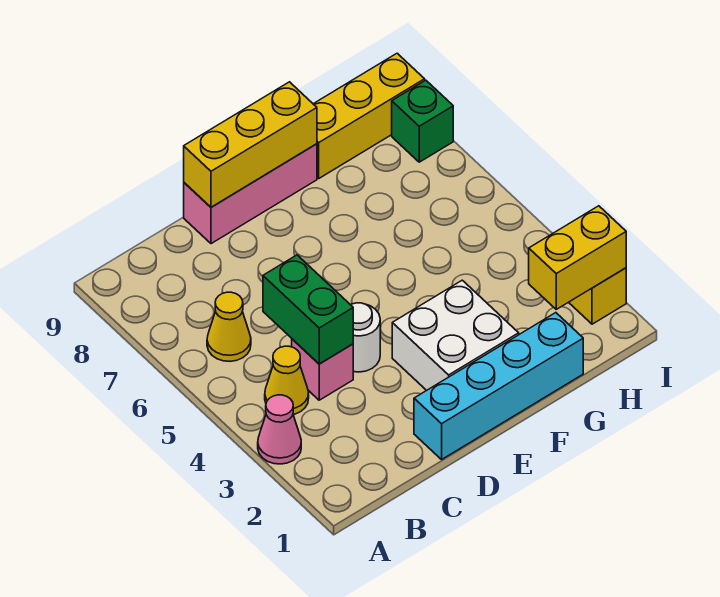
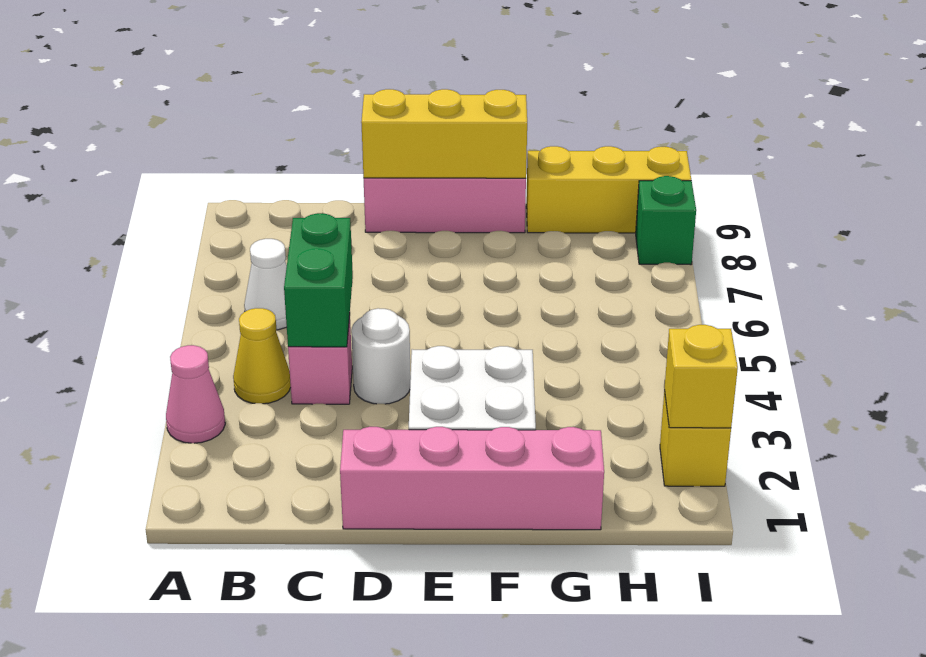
yellow cone B6 level 1 -> white cone B6 level 1
cyan brick D1:G1 level 1 -> pink brick D1:G1 level 1
yellow brick H2:I2 level 2 -> yellow brick I2 level 2

